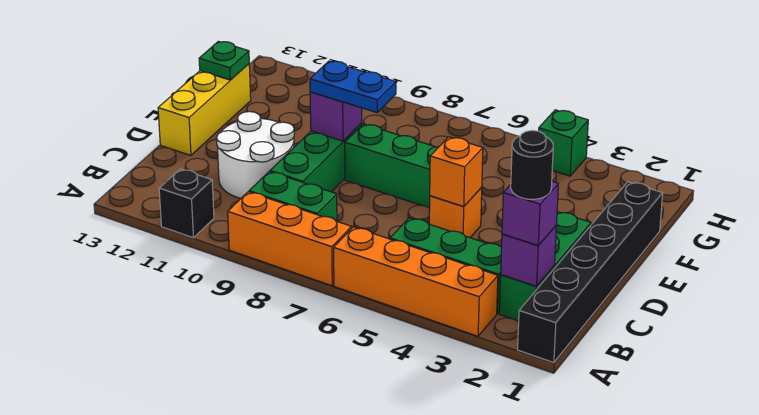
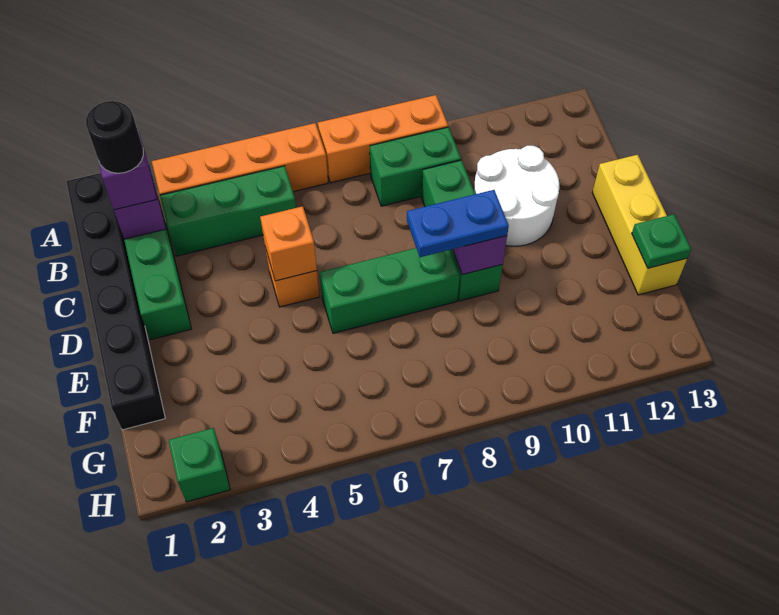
black brick A11 level 1 -> none
green brick H4 level 1 -> green brick H2 level 1

